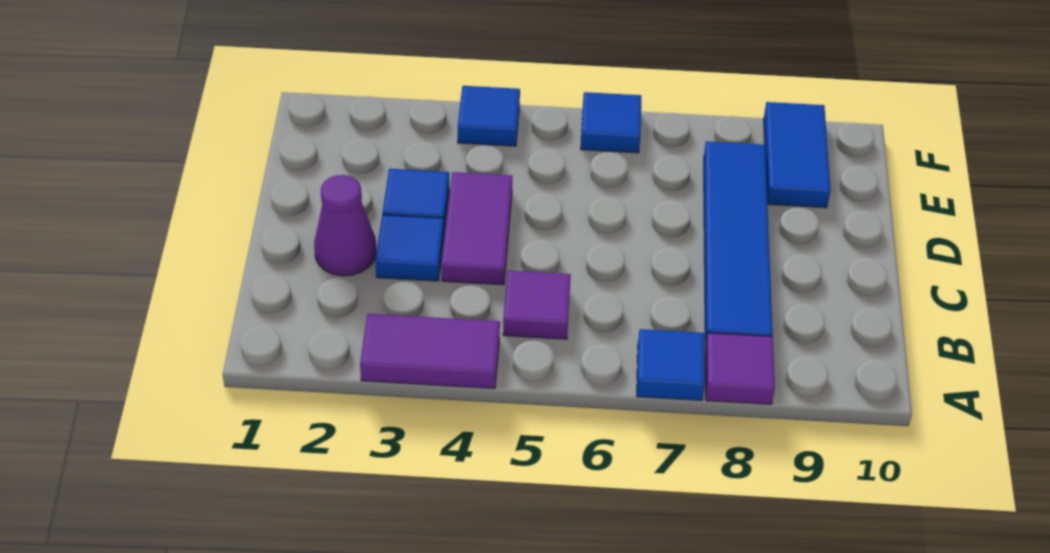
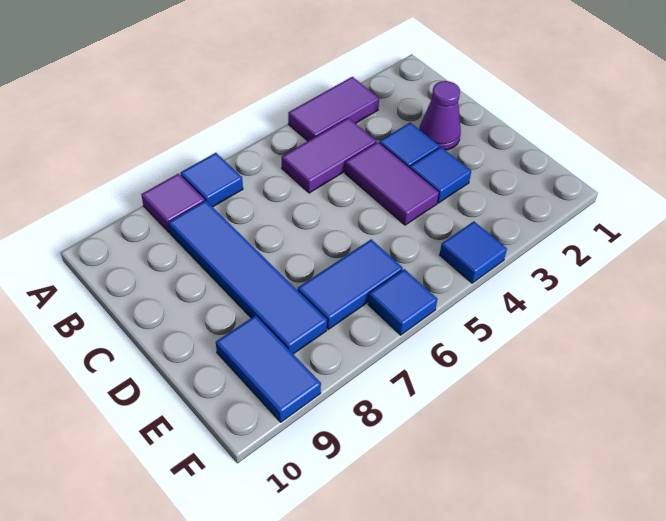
purple tile B5 level 1 -> purple tile B4:B5 level 1
none -> blue tile E6:E7 level 1

